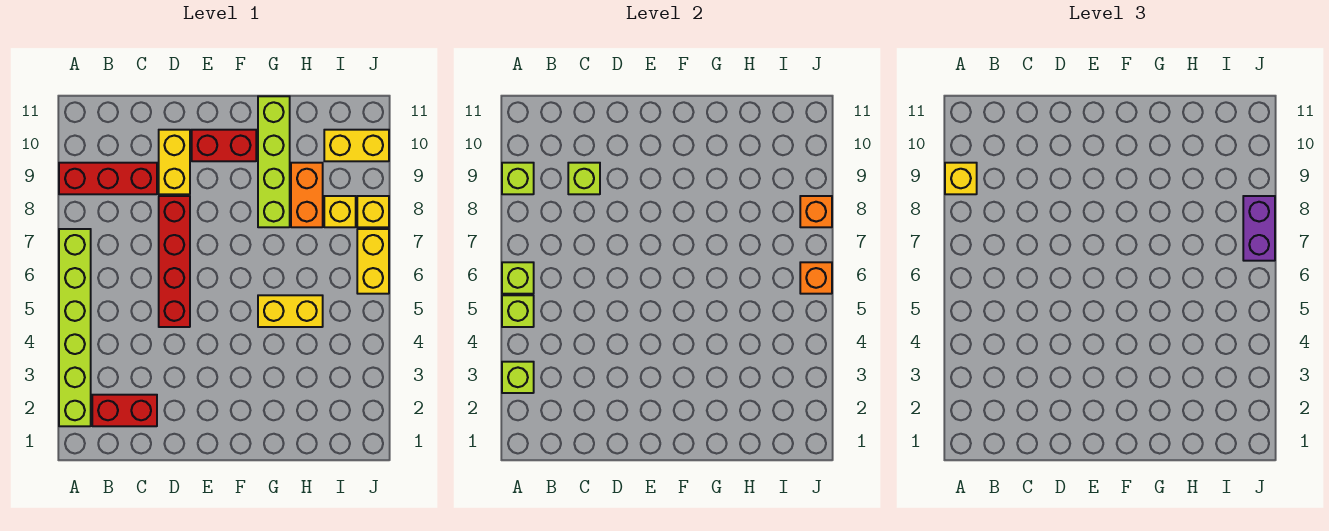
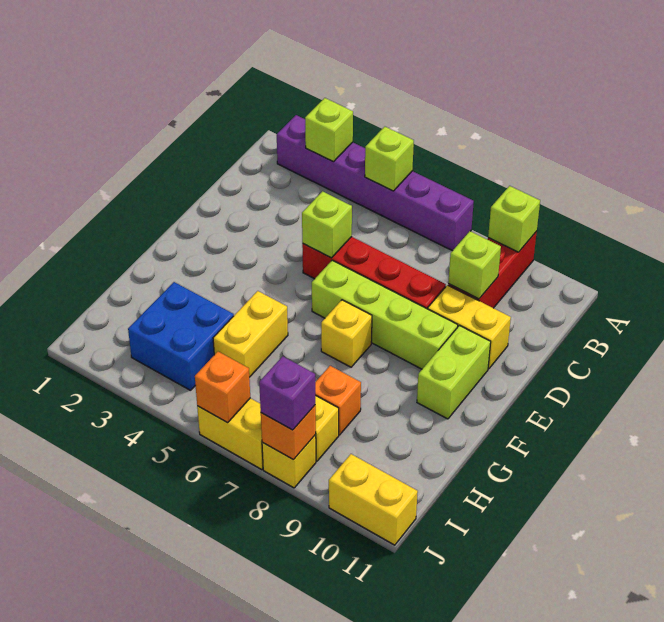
lime brick A2:A7 level 1 -> purple brick A2:A7 level 1
lime brick A6 level 2 -> lime brick D5 level 2
yellow brick A9 level 3 -> yellow brick F7 level 1
red brick B2:C2 level 1 -> none
red brick E10:F10 level 1 -> lime brick E10:F10 level 1
lime brick G8:G11 level 1 -> lime brick E6:E9 level 1
none -> blue brick H3:I4 level 1
orange brick H8:H9 level 1 -> orange brick H8 level 1
yellow brick I10:J10 level 1 -> yellow brick J10:J11 level 1
purple brick J7:J8 level 3 -> purple brick J8 level 3

